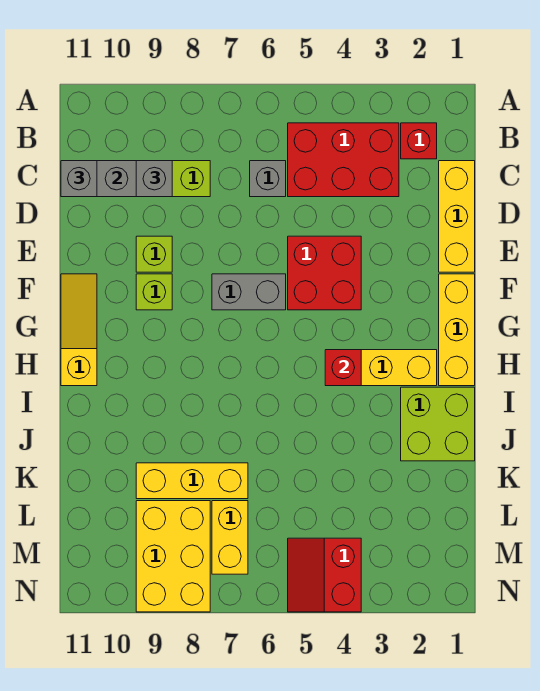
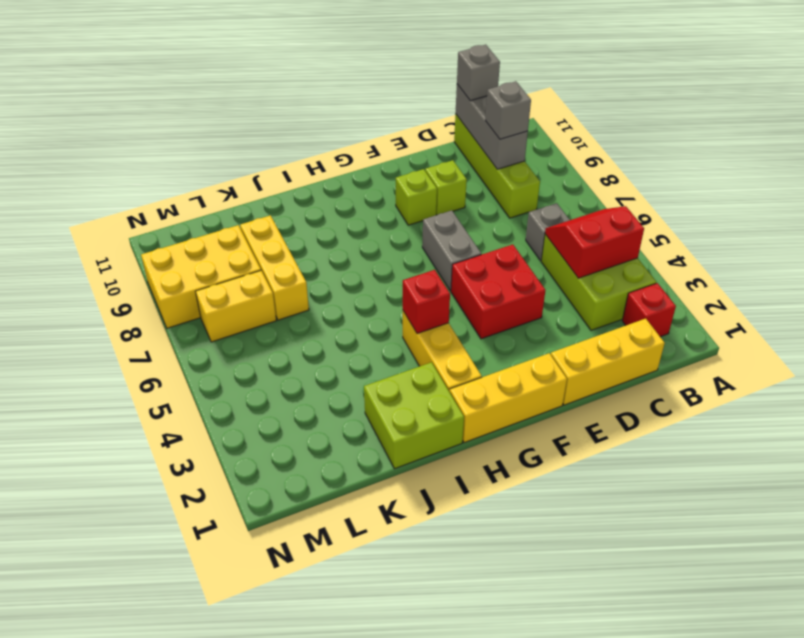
red brick B3:C5 level 1 -> lime brick B3:C5 level 1
yellow slope F11:H11 level 1 top H -> none
red slope M4:N5 level 1 top 4 -> red slope B4:C5 level 2 top 4

